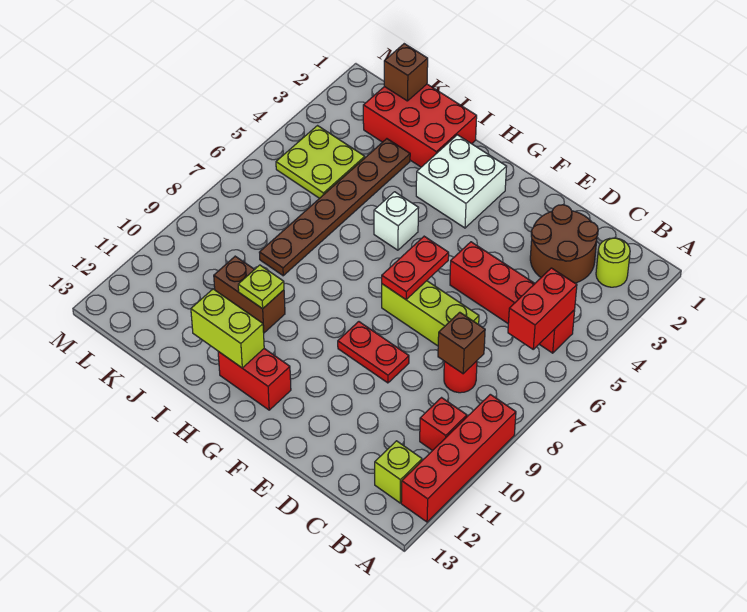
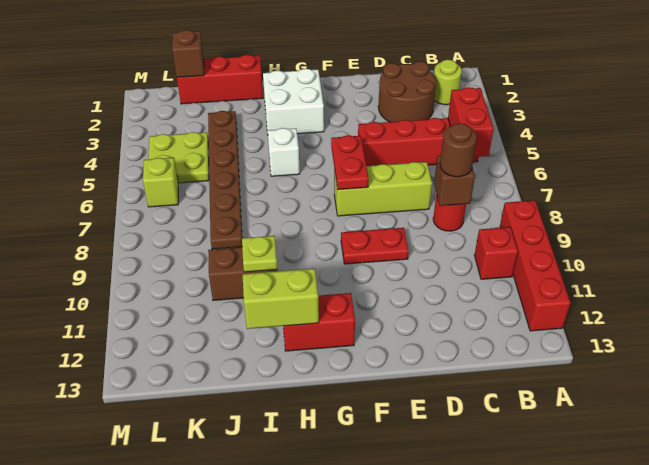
lime brick B12 level 1 -> lime brick L6 level 1
none -> brown round brick C8 level 3
red brick I1:K2 level 1 -> red brick I1:K1 level 1

